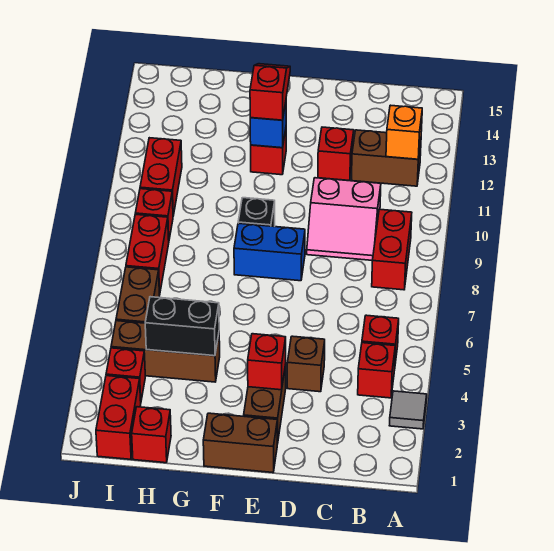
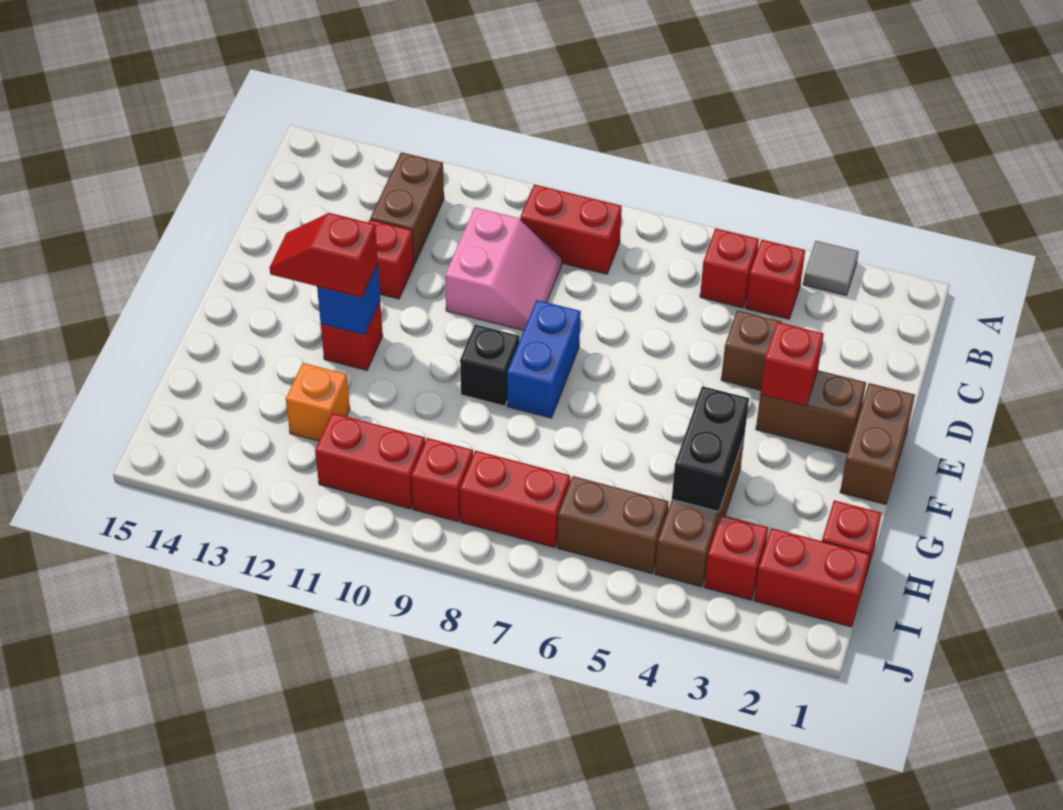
orange brick B12 level 2 -> orange brick H12 level 1

